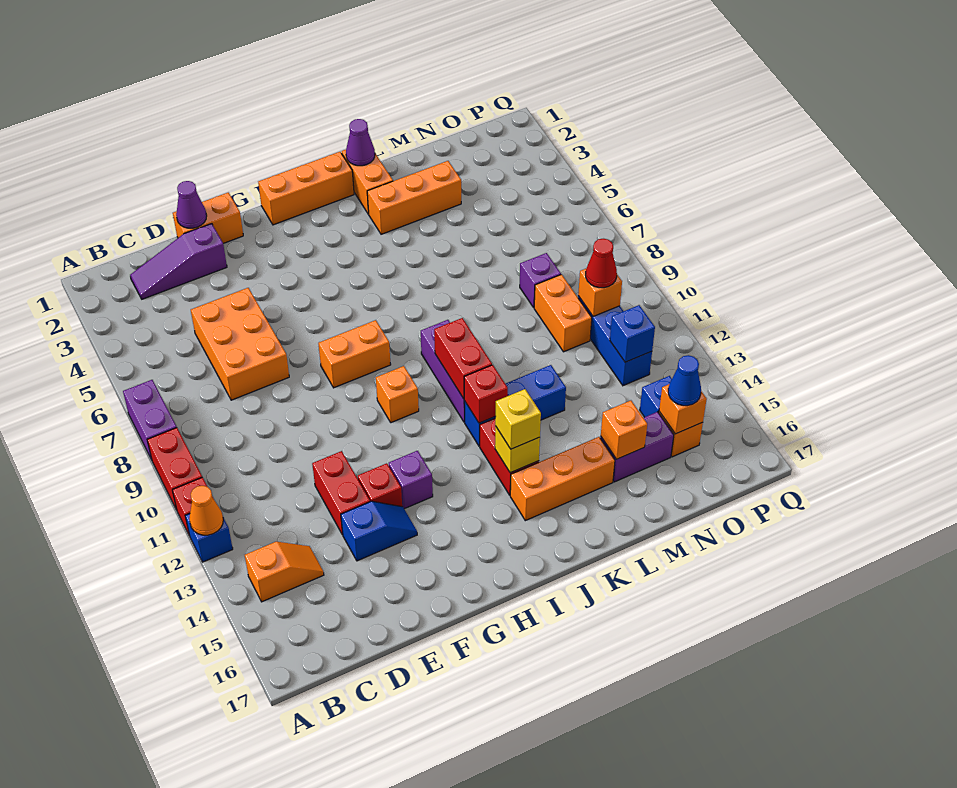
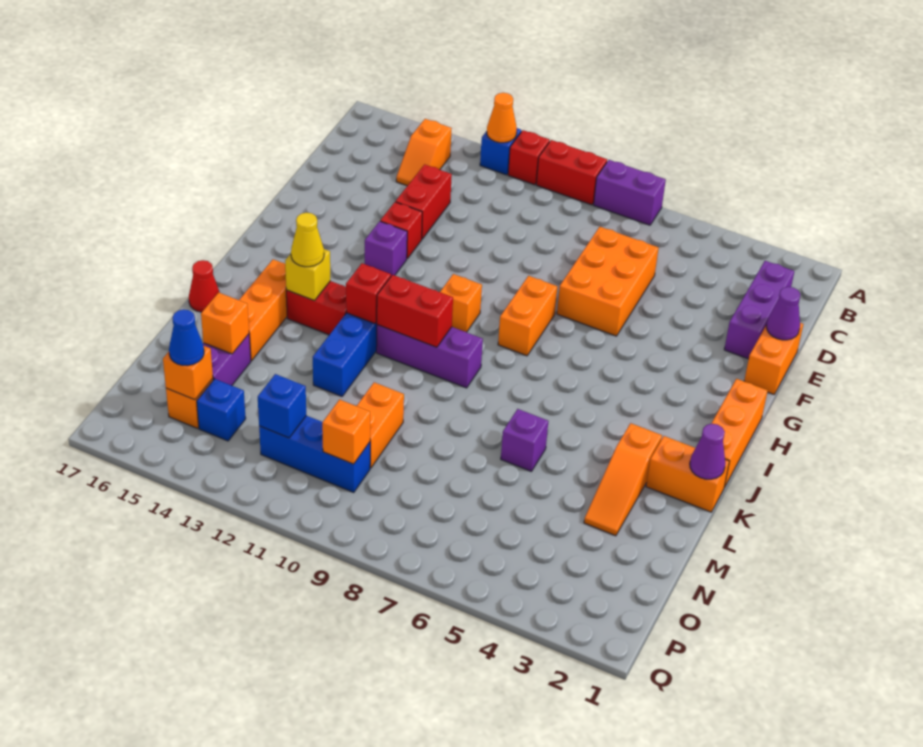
purple slope C2:E2 level 1 top E -> purple brick C2:E2 level 1
orange brick D5:E7 level 1 -> orange brick D6:F7 level 1
red brick E12:E13 level 1 -> red brick D13:E13 level 1
blue slope E14:F14 level 1 top E -> none
yellow brick J14 level 3 -> yellow cone J14 level 3
orange brick K3:M3 level 1 -> orange slope K3:M3 level 1 top K
purple brick N8 level 1 -> purple brick L6 level 1
orange brick N9:N10 level 1 -> orange brick M10:N10 level 1
red cone O10 level 3 -> red cone K17 level 1

